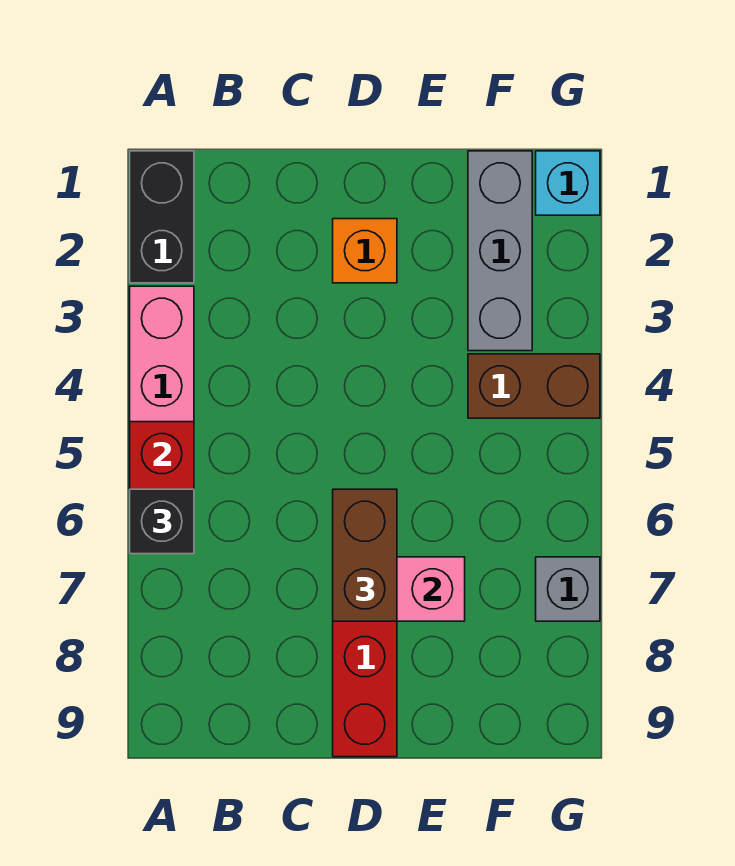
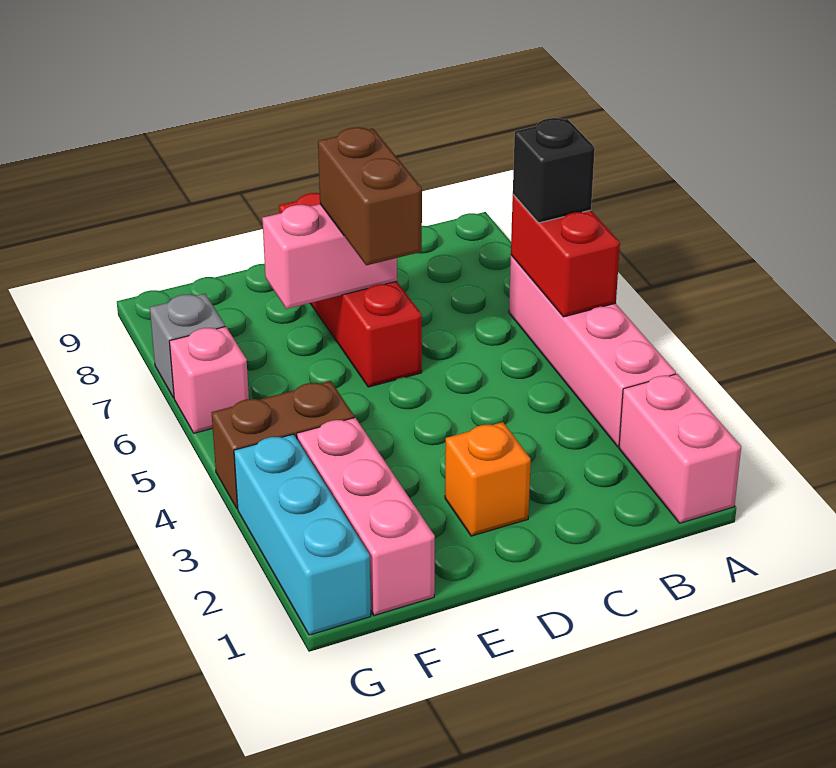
black brick A1:A2 level 1 -> pink brick A1:A2 level 1
grey brick F1:F3 level 1 -> pink brick F1:F3 level 1
cyan brick G1 level 1 -> cyan brick G1:G3 level 1
none -> pink brick G6 level 1

